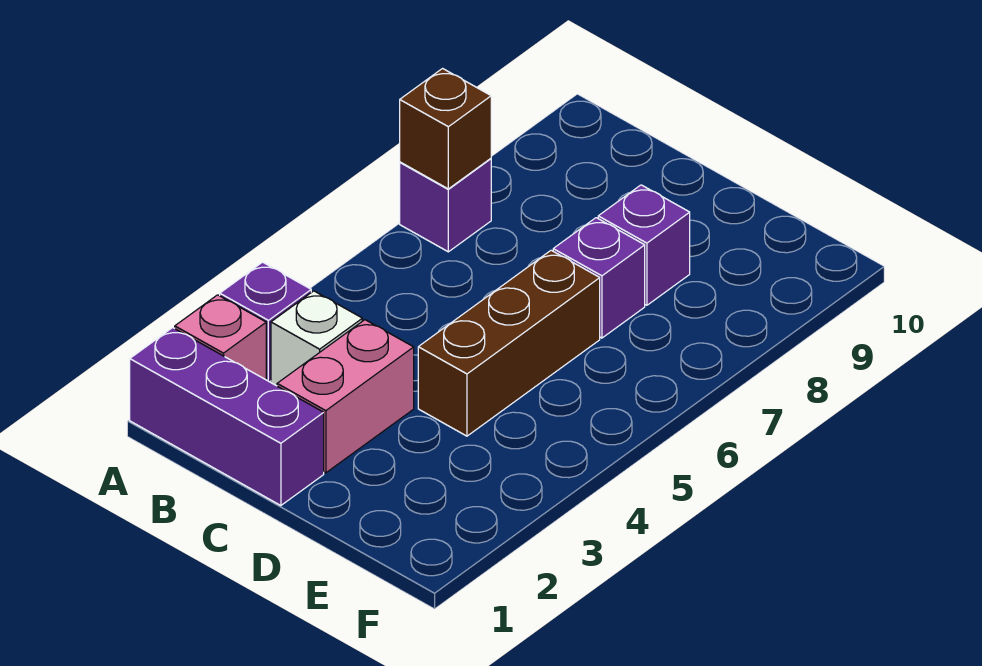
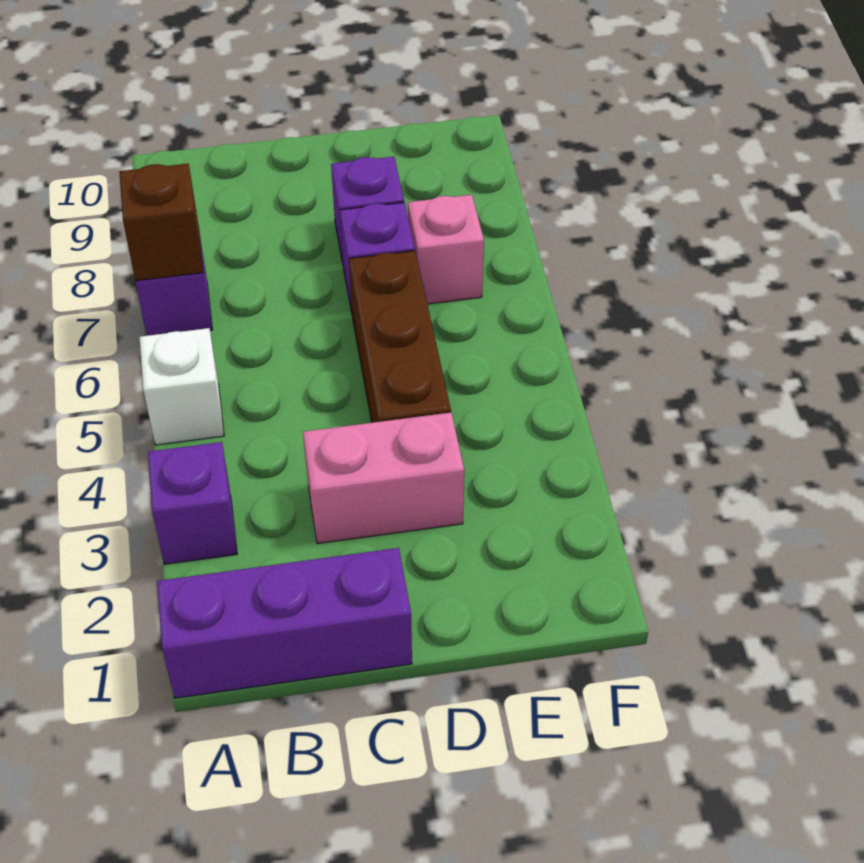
pink brick A2 level 1 -> pink brick E7 level 1
white brick B3 level 1 -> white brick A5 level 1
pink brick C2:C3 level 1 -> pink brick C3:D3 level 1

